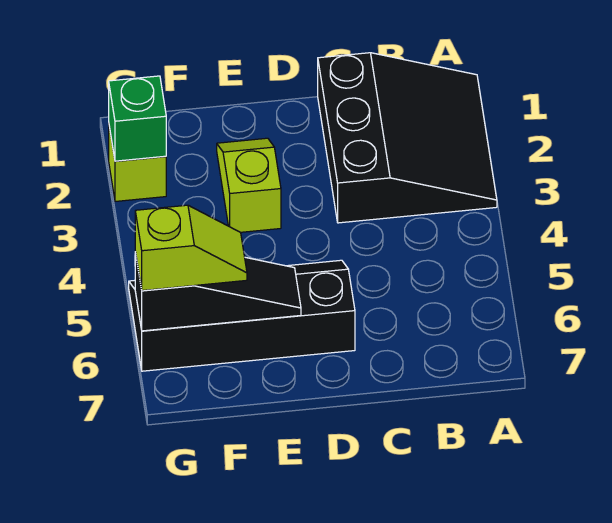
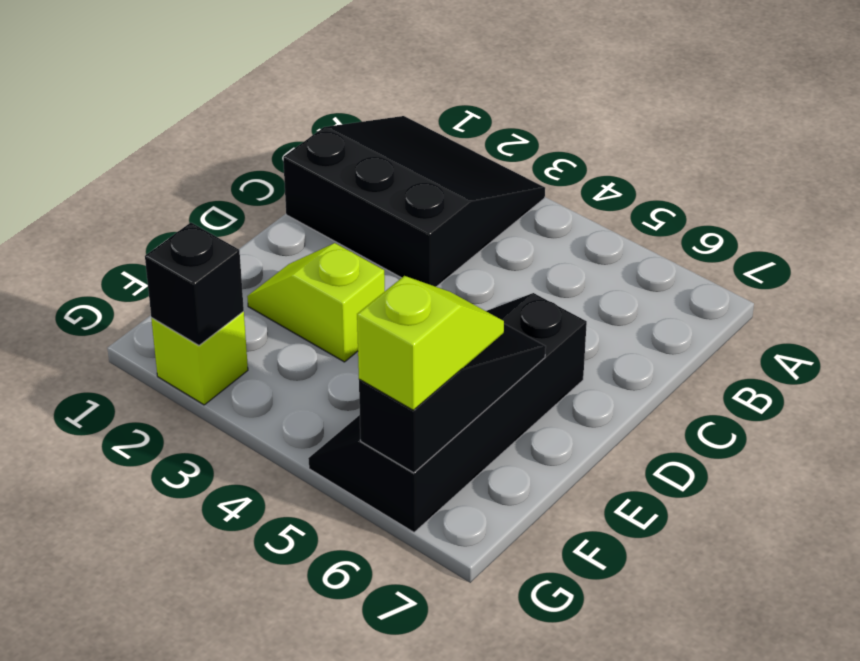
green brick G2 level 2 -> black brick G2 level 2

